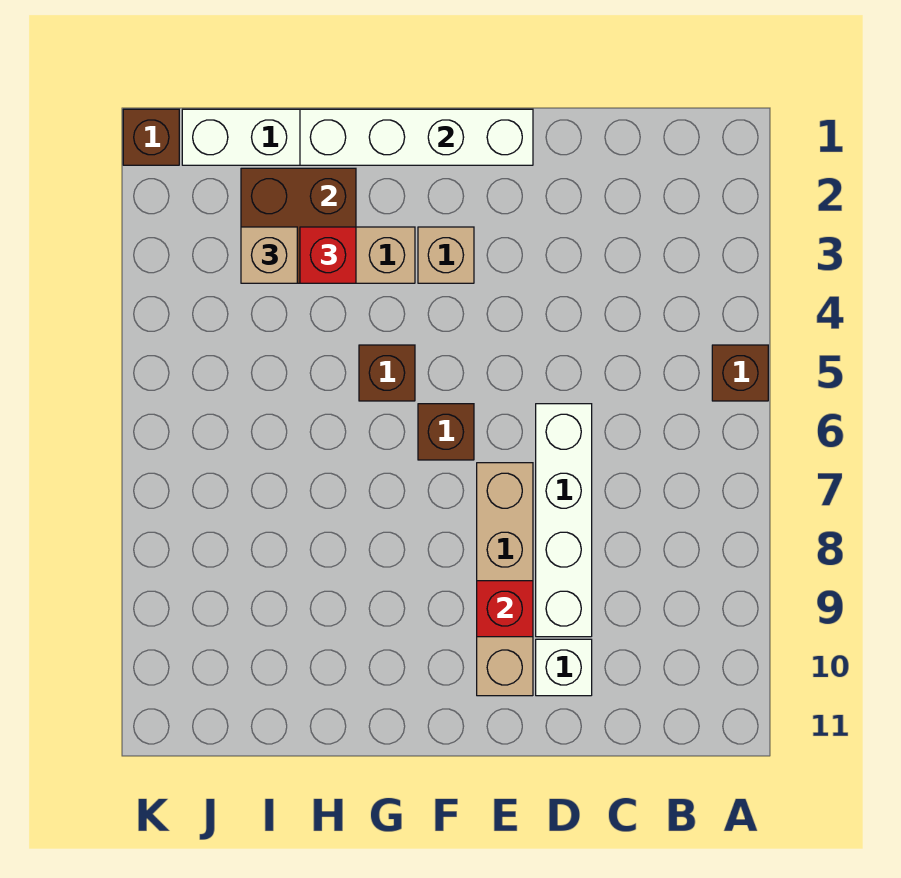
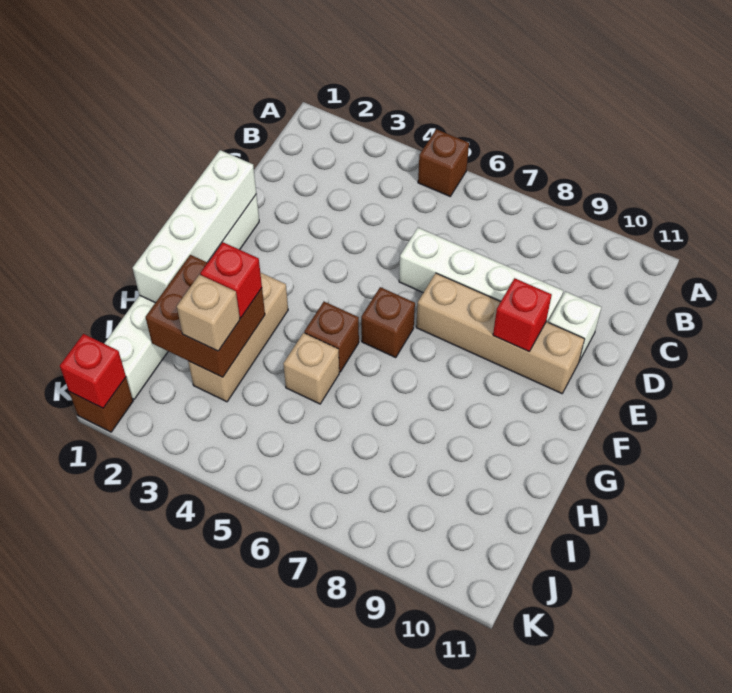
tan brick F3 level 1 -> tan brick H5 level 1
none -> red brick K1 level 2

